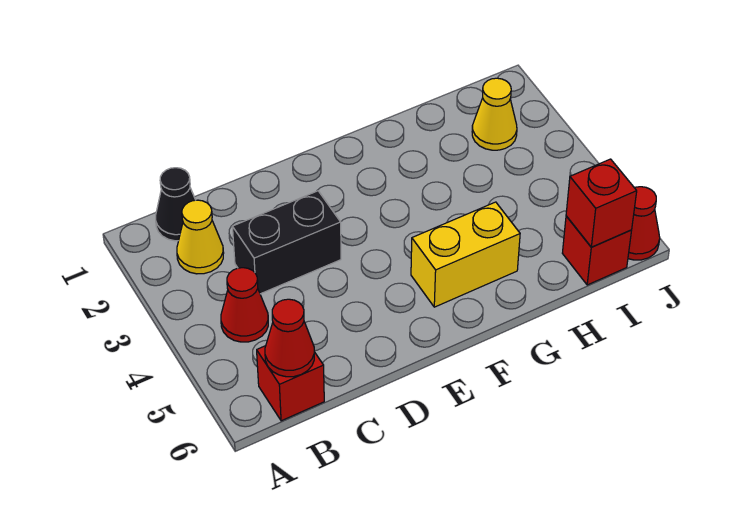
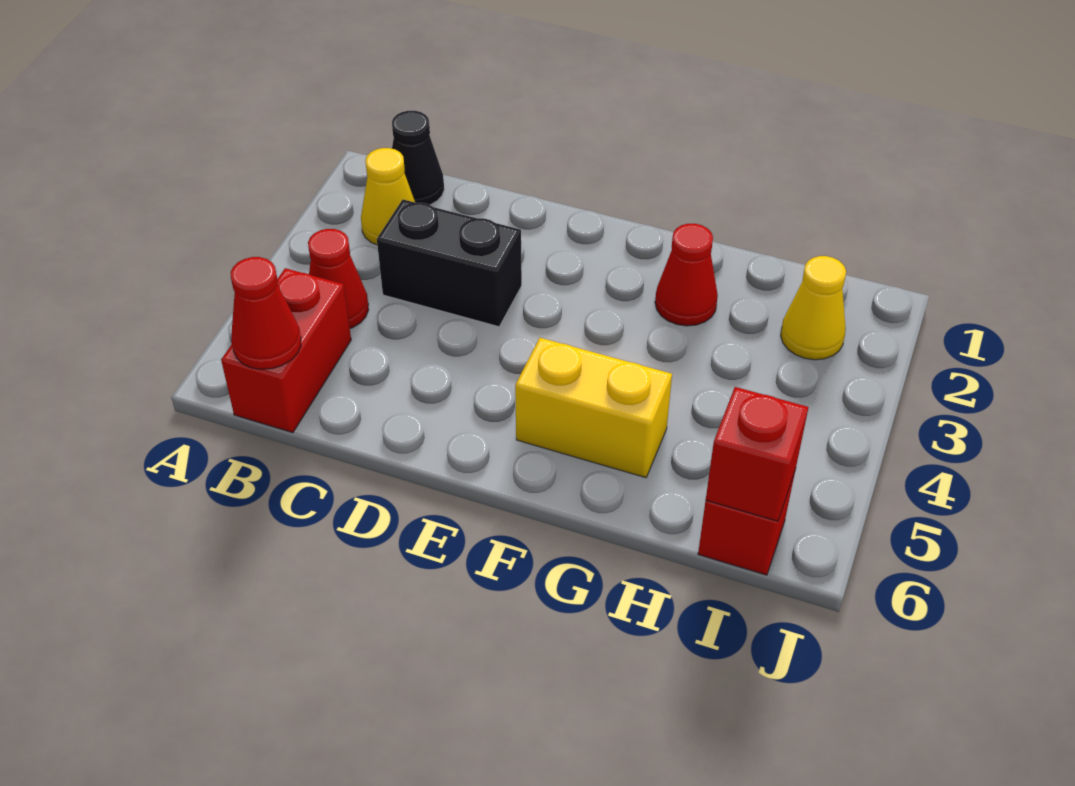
red brick B6 level 1 -> red brick B5:B6 level 1
red cone J6 level 1 -> red cone G2 level 1

